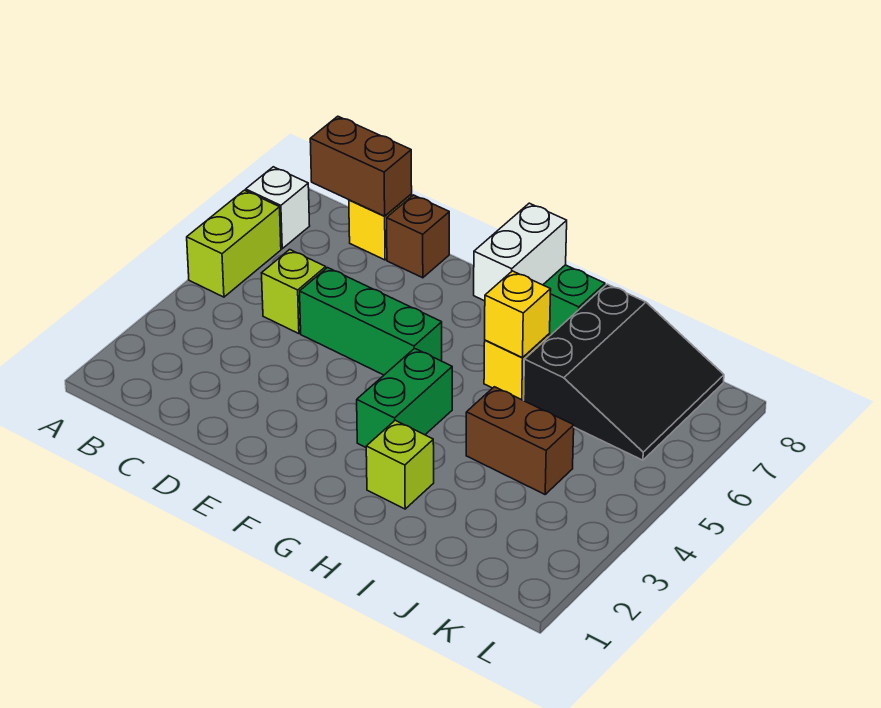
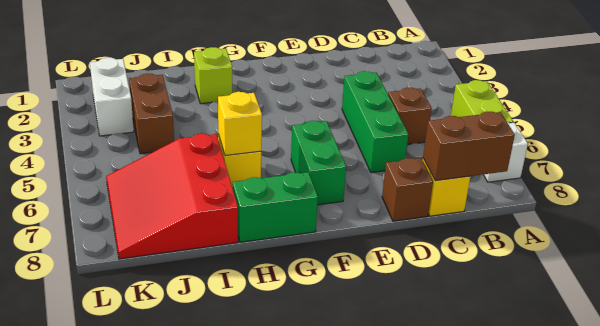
lime brick C5 level 1 -> brown brick C5 level 1
green brick D5:F5 level 1 -> green brick D4:D6 level 1
green brick G3:G4 level 1 -> green brick F6:F7 level 1
white brick G7:G8 level 2 -> white brick K2:K3 level 1
brown brick I4:J4 level 1 -> brown brick J3:J4 level 1
black slope I6:K8 level 1 top I -> red slope I6:K8 level 1 top I

